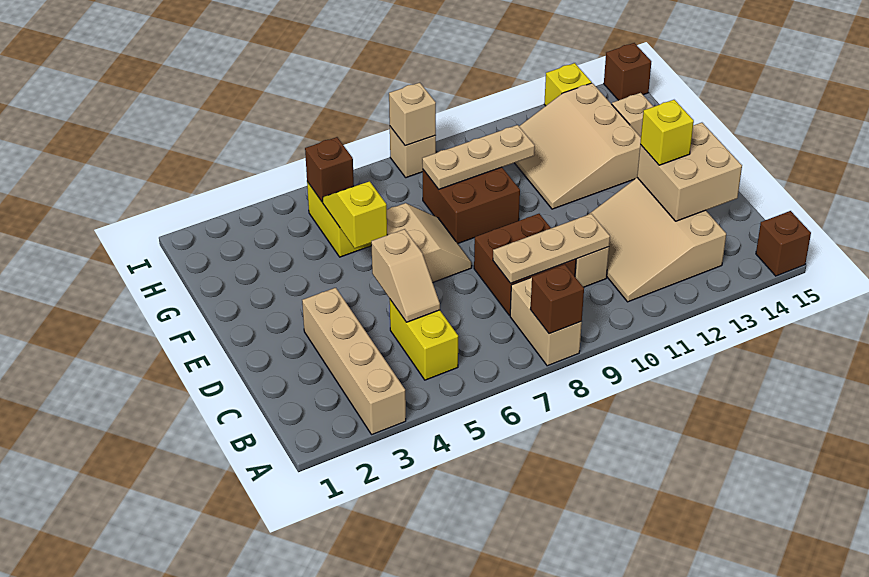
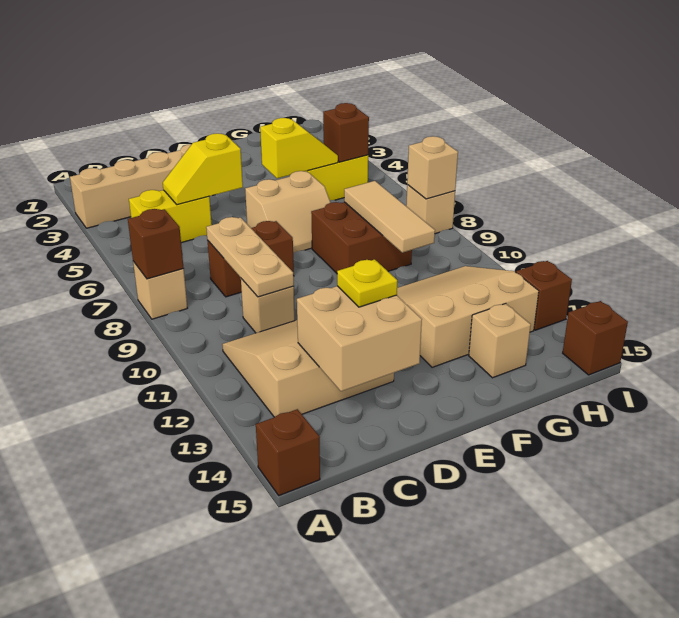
tan brick A8:B8 level 1 -> tan brick A8 level 1
tan slope C5:D5 level 2 top D -> yellow slope C5:D5 level 2 top D
brown brick C8:D9 level 1 -> brown brick C8:D8 level 1
yellow brick D13 level 3 -> yellow plate D13 level 3
tan plate G8:G10 level 2 -> tan tile G8:G10 level 2
yellow brick I13 level 1 -> brown brick I13 level 1

